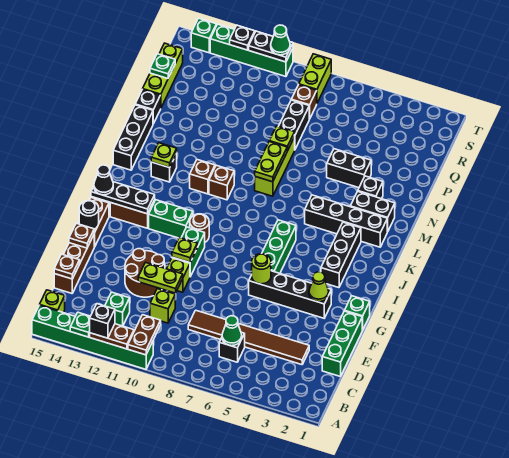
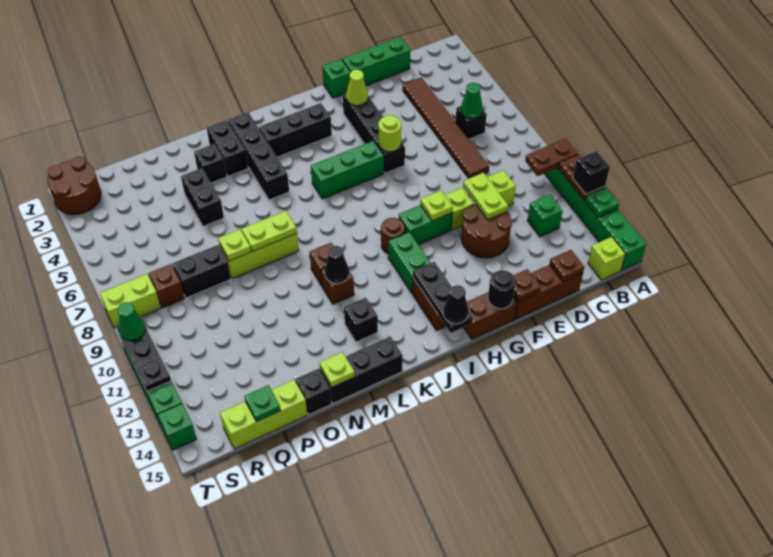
none -> black cone L11 level 2
lime plate L13 level 2 -> lime plate N15 level 2
none -> brown round brick S1:T2 level 1

